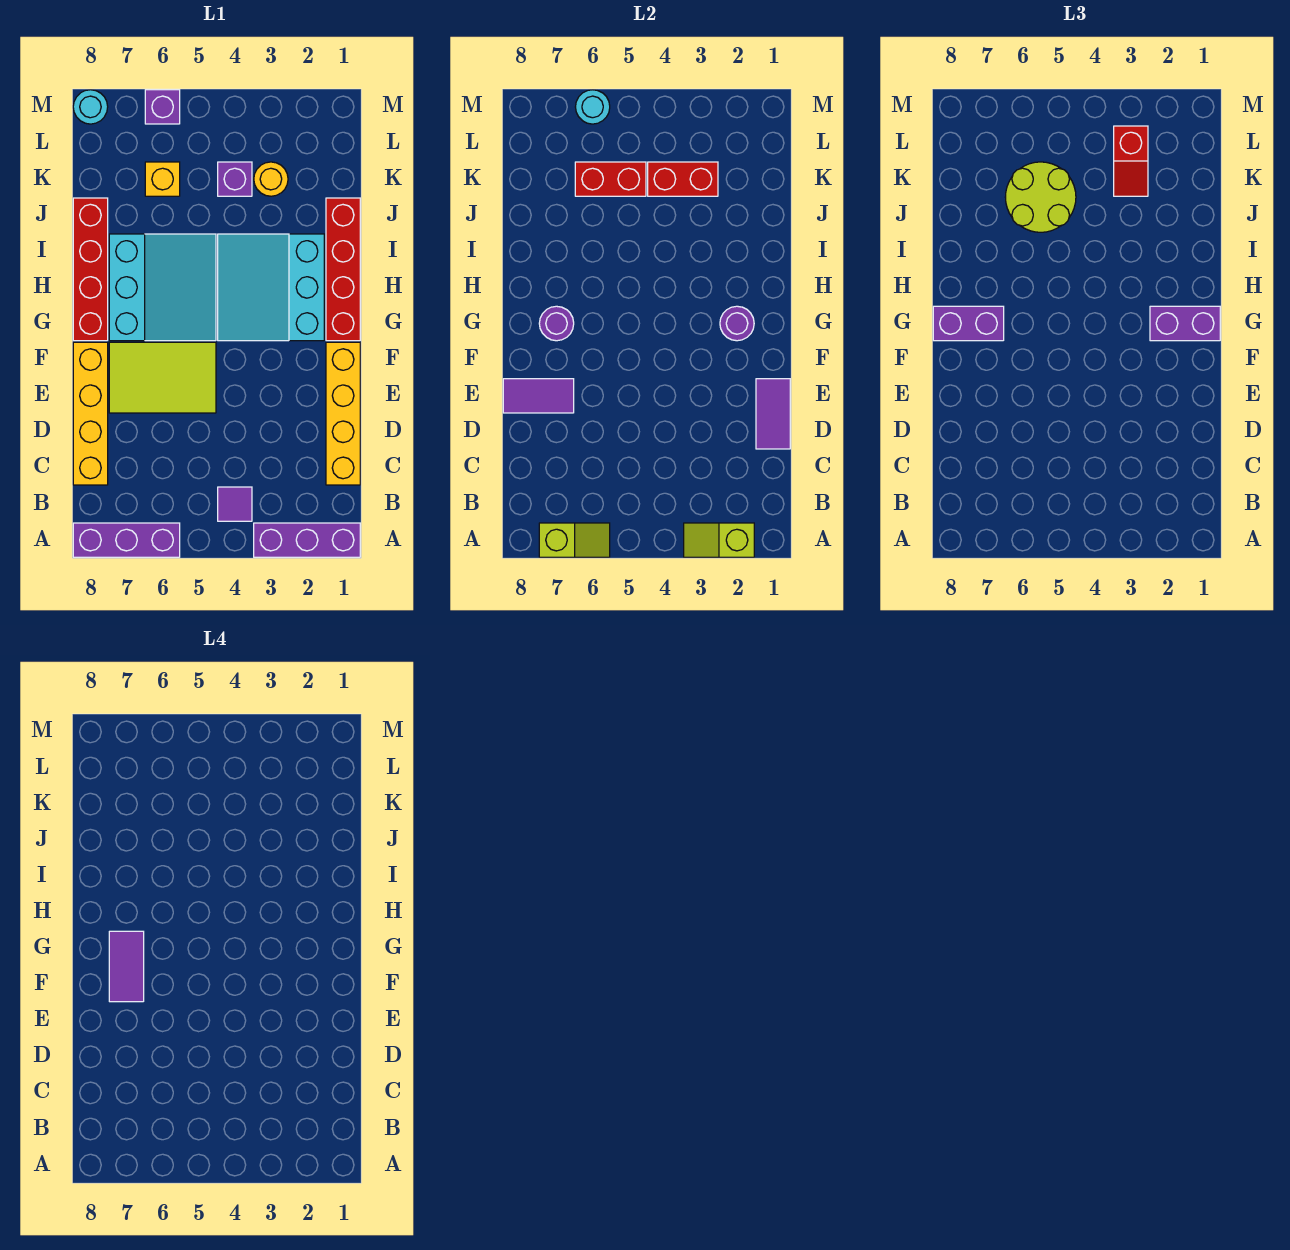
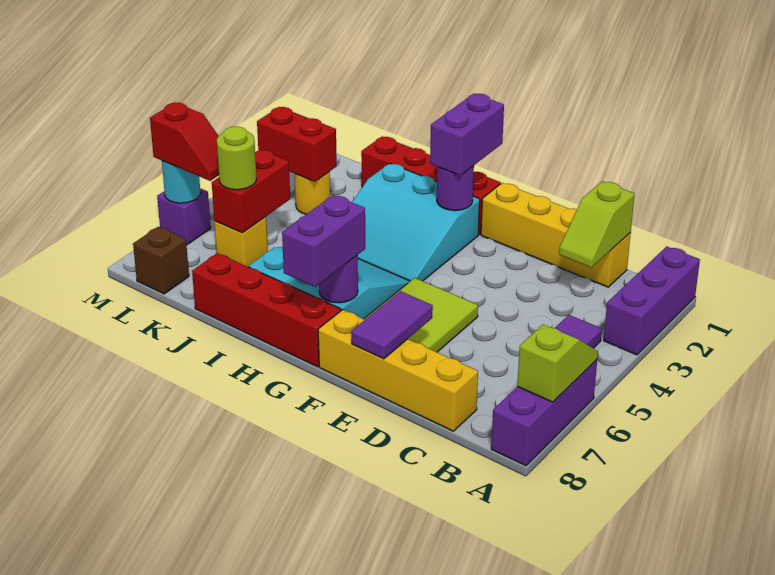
lime slope A2:A3 level 2 top 2 -> lime slope C1:C2 level 2 top 1
purple tile D1:E1 level 2 -> none
purple tile F7:G7 level 4 -> none
lime round brick J5:K6 level 3 -> lime round brick K6 level 3
red brick K3:K4 level 2 -> red brick K3:L3 level 2
red slope K3:L3 level 3 top L -> red slope L6:M6 level 3 top M
purple brick K4 level 1 -> none
none -> brown brick L8 level 1
cyan round brick M8 level 1 -> none

